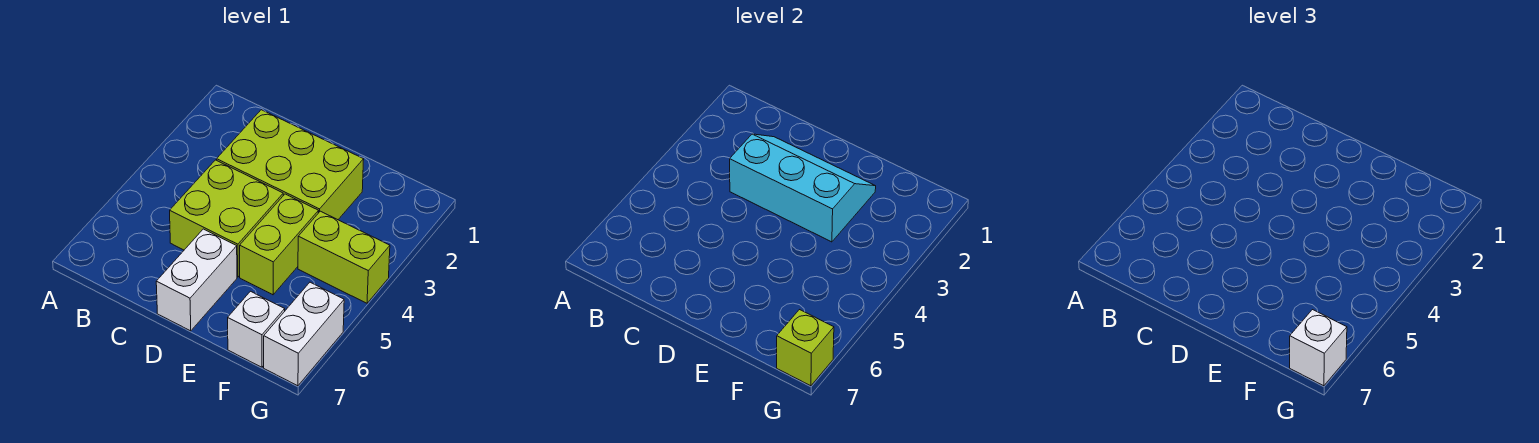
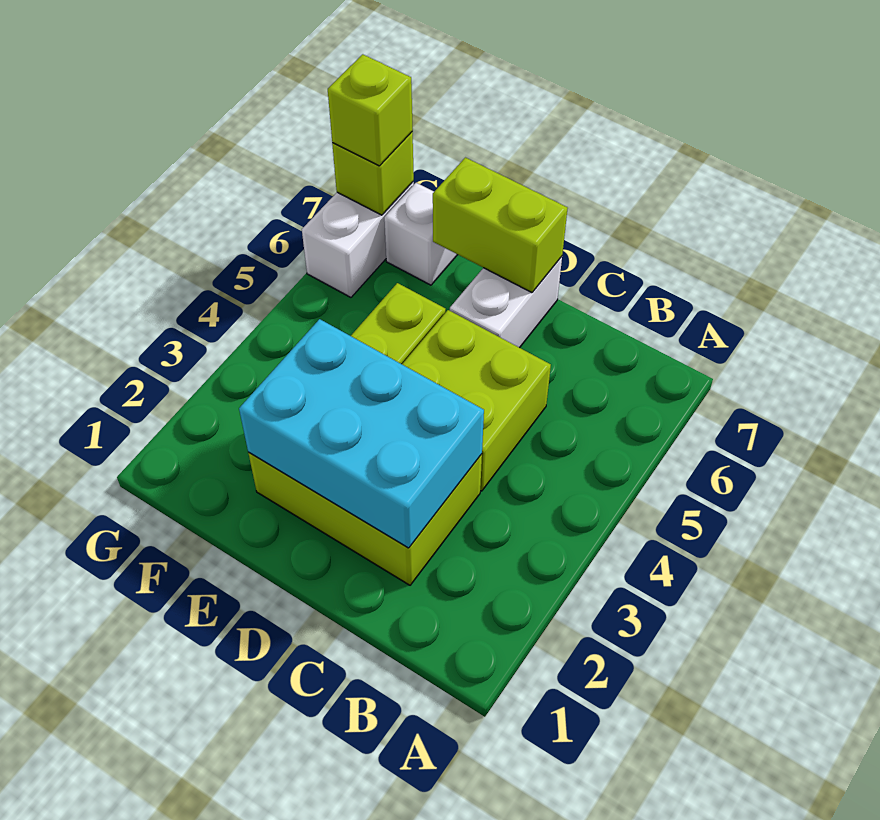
cyan slope C2:E3 level 2 top 3 -> cyan brick C2:E3 level 2
lime brick F4:G4 level 1 -> lime brick D7:E7 level 2
white brick G7 level 3 -> lime brick G7 level 3

